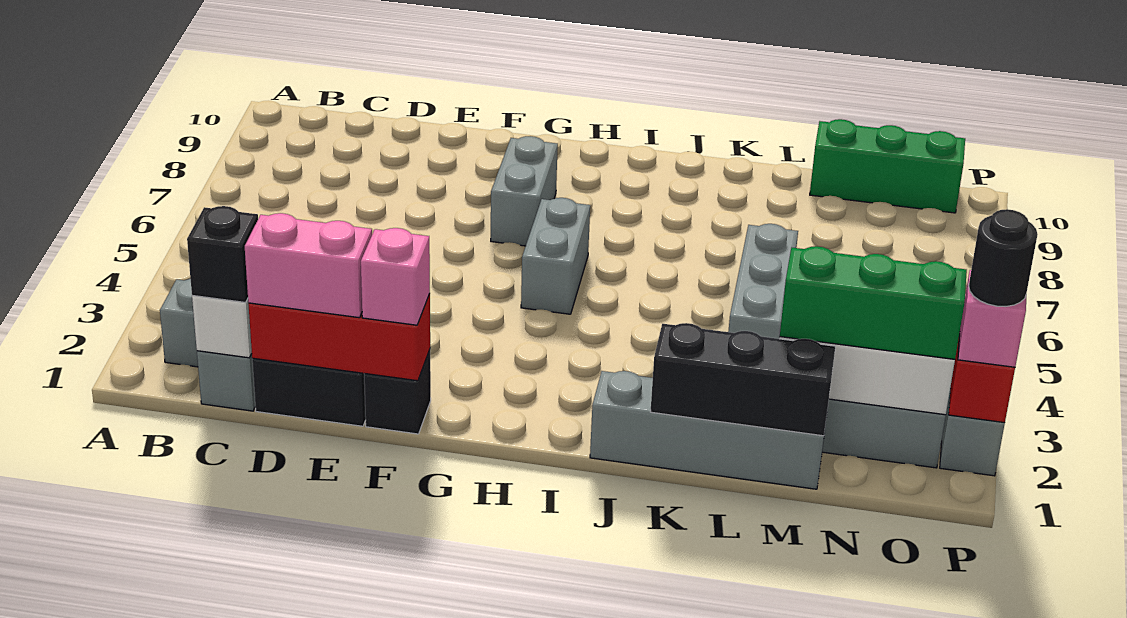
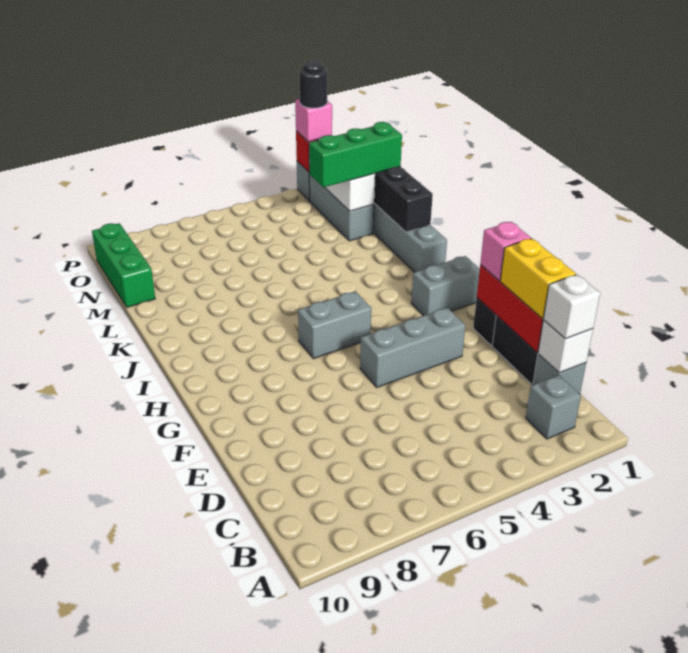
black brick C1 level 3 -> white brick C1 level 3
pink brick D1:E1 level 3 -> yellow brick D1:E1 level 3
grey brick G7:G8 level 1 -> grey brick H1:H2 level 1
grey brick L4:L6 level 1 -> grey brick F3:F5 level 1
green brick M2:O2 level 3 -> green brick M1:M3 level 3

